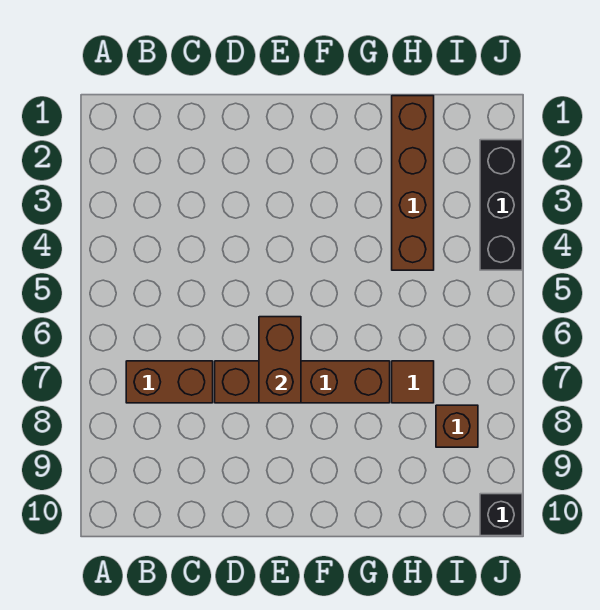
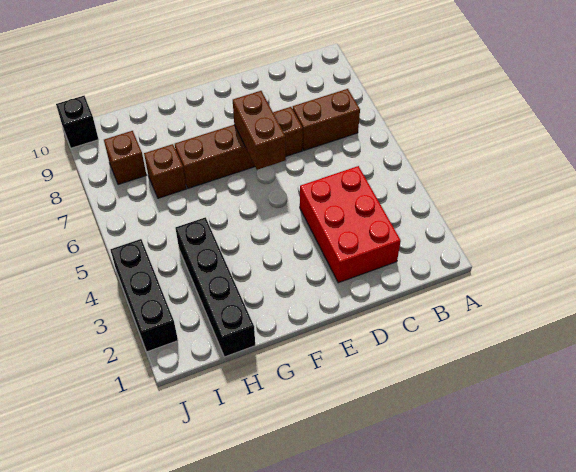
none -> red brick C2:D4 level 1
brown brick H1:H4 level 1 -> black brick H1:H4 level 1
brown tile H7 level 1 -> brown brick H7 level 1

